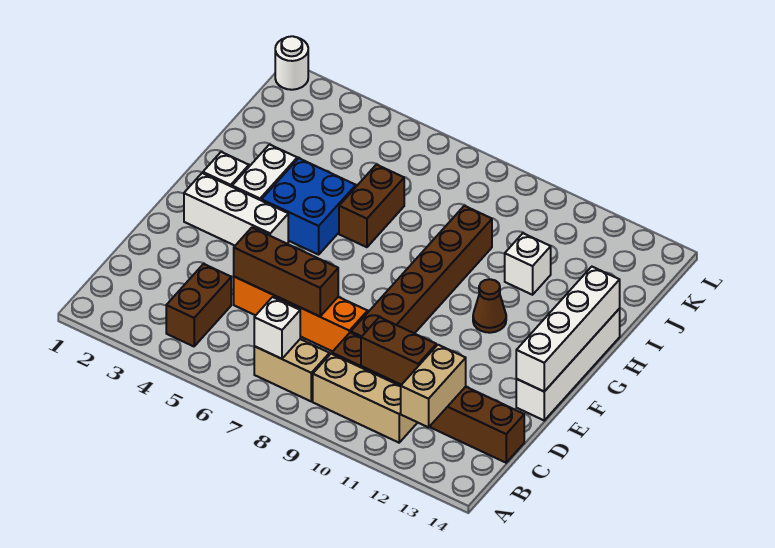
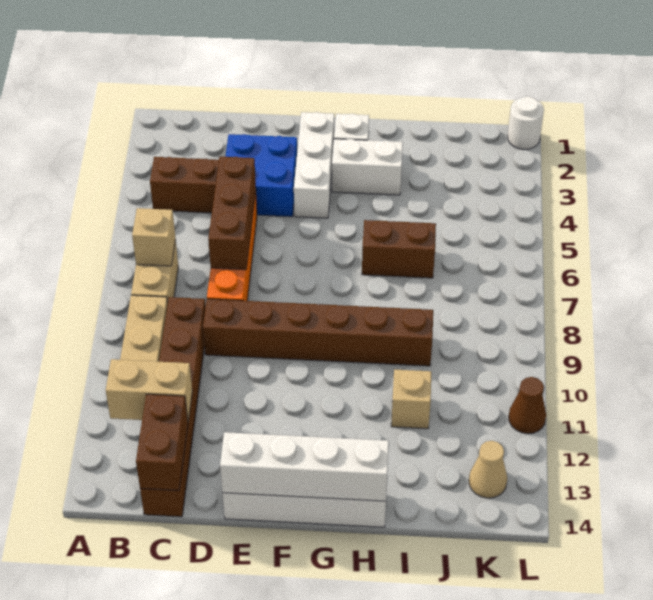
white brick B7 level 2 -> tan brick B7 level 2
brown brick C10:C11 level 2 -> brown brick C13:C14 level 2
blue brick G4:H5 level 1 -> blue brick D3:E4 level 1
brown cone G11 level 1 -> brown cone L11 level 1
white brick I11 level 1 -> tan brick I11 level 1
none -> tan cone K13 level 1

